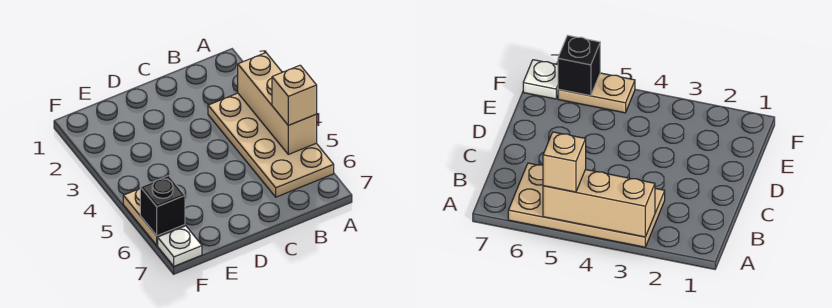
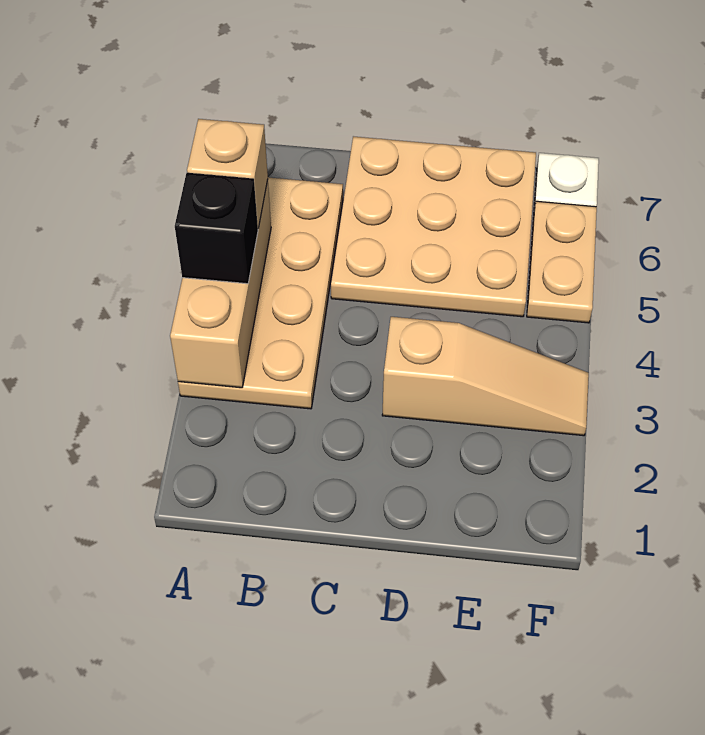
none -> tan plate C5:E7 level 1
none -> tan slope D3:F3 level 1 top D
black brick F6 level 2 -> black brick A4 level 3

